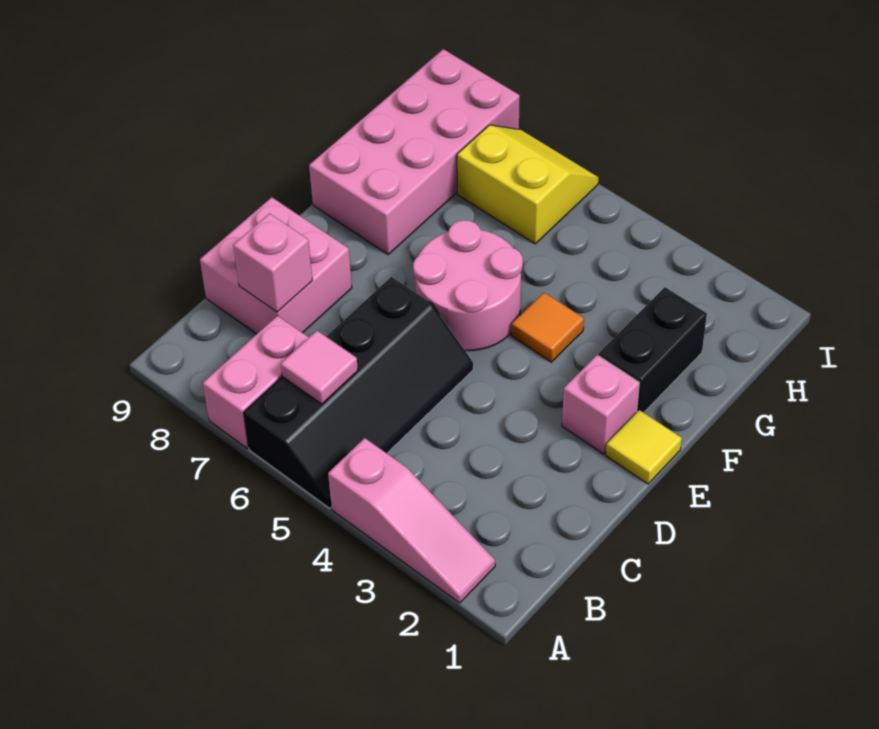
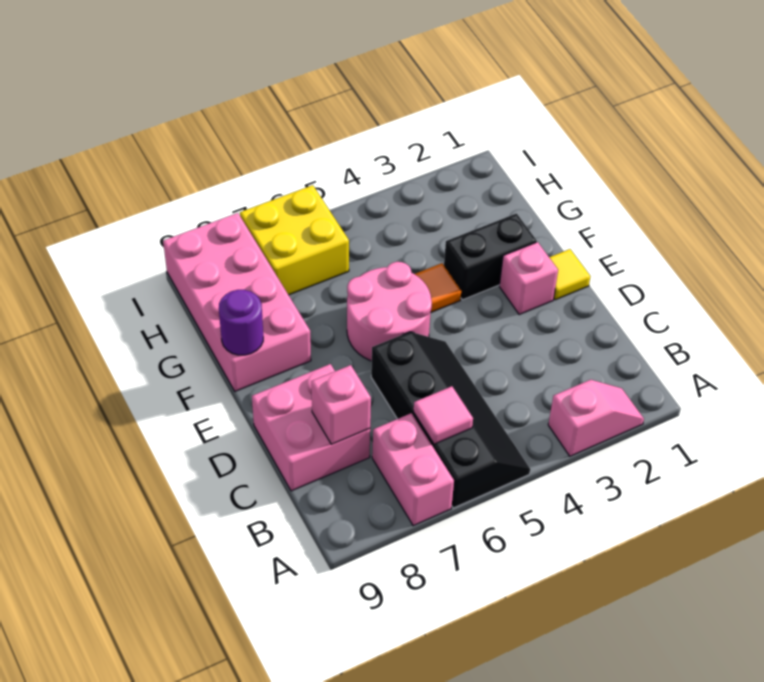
pink slope A2:A4 level 1 top 4 -> pink slope A2:A3 level 1 top 3
black brick F2:G2 level 1 -> black brick F2:F3 level 1
none -> purple round brick F9 level 2
yellow slope H6:I7 level 1 top H -> yellow brick H6:I7 level 1

